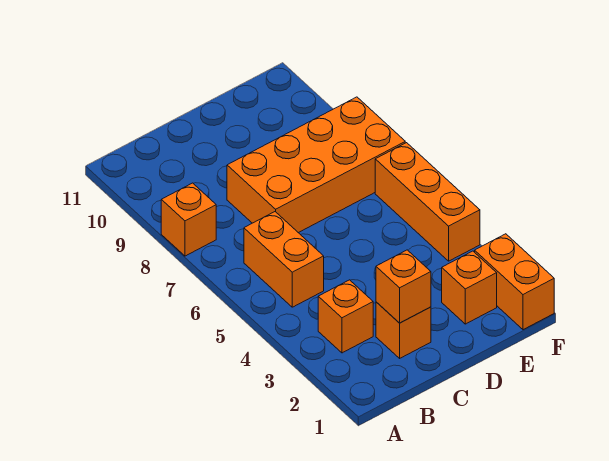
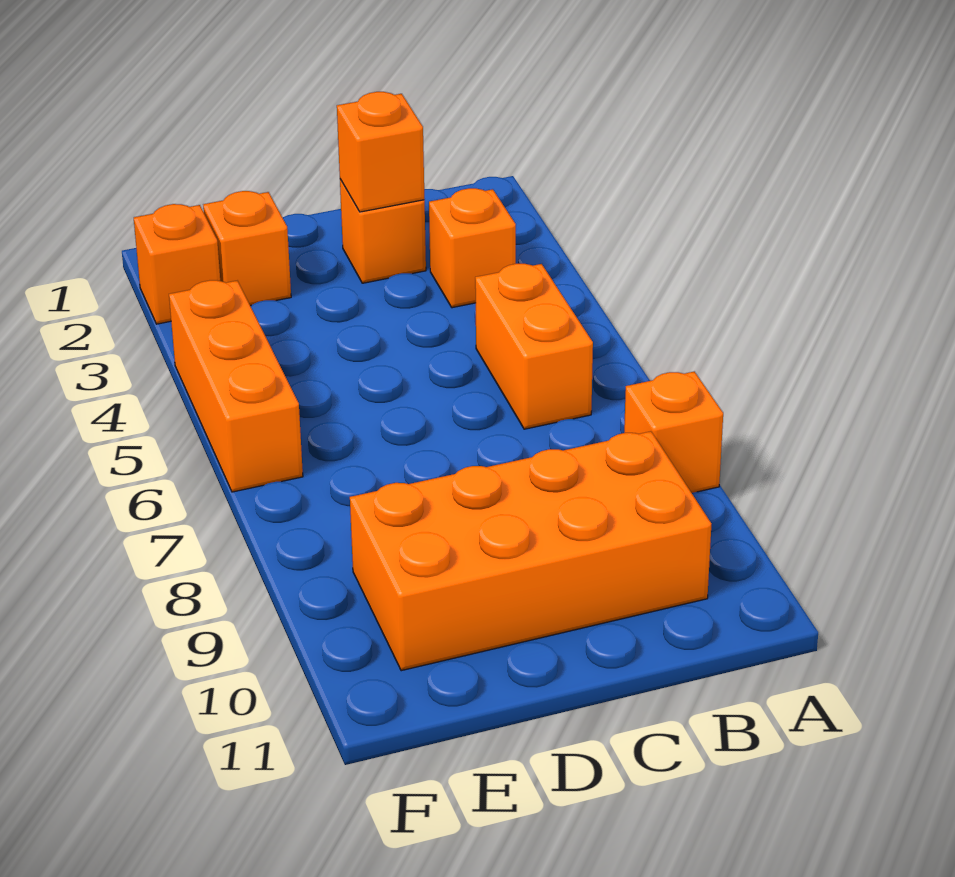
orange brick C7:F8 level 1 -> orange brick B9:E10 level 1
orange brick F1:F2 level 1 -> orange brick F2 level 1

